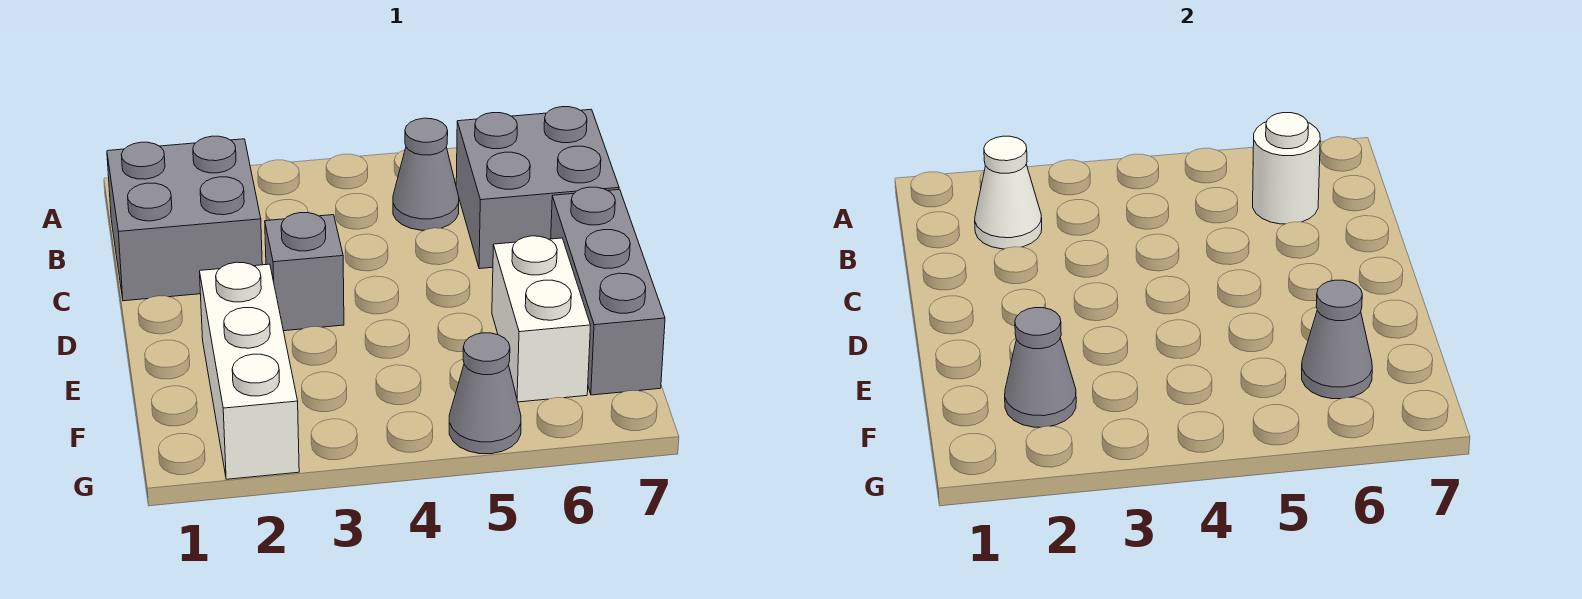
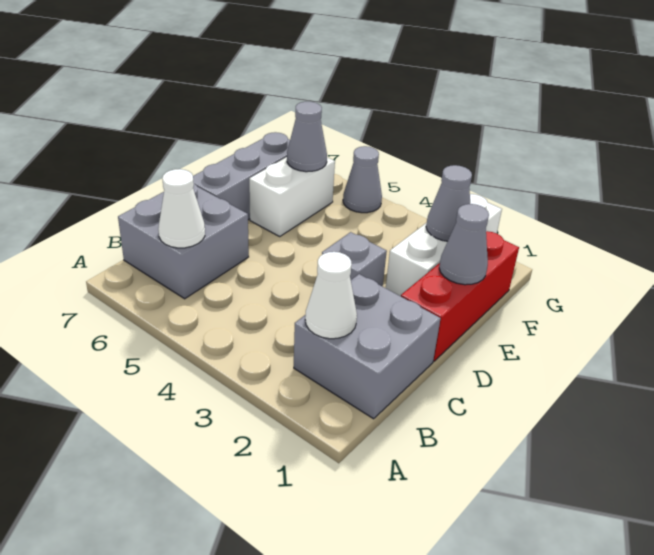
grey cone B5 level 1 -> grey cone E1 level 2
white round brick B6 level 2 -> white cone B6 level 2
none -> red brick D1:F1 level 1

